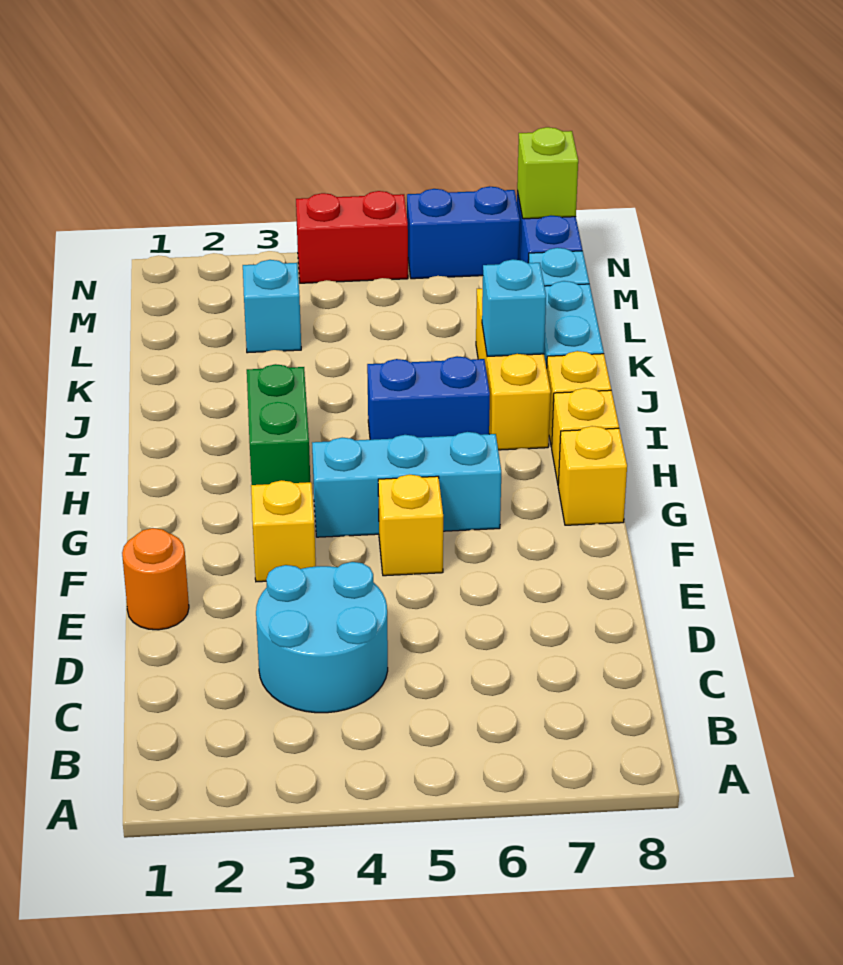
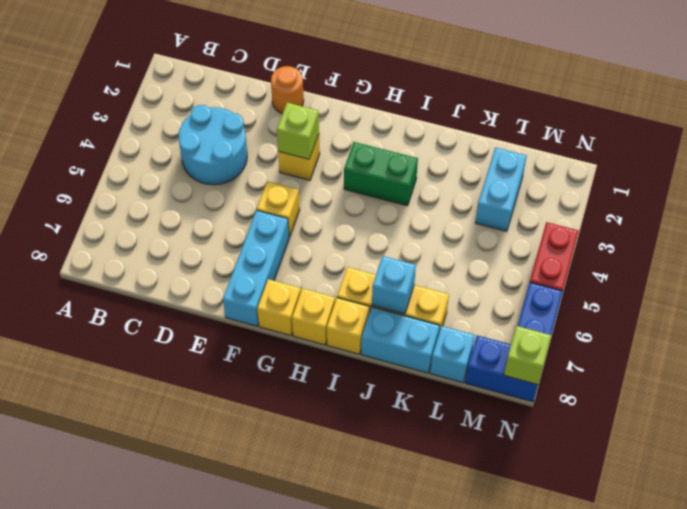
none -> lime brick F3 level 2
cyan brick G4:G6 level 1 -> cyan brick F6:F8 level 1
blue brick I5:I6 level 1 -> none
cyan brick L3 level 1 -> cyan brick L2:L3 level 1

